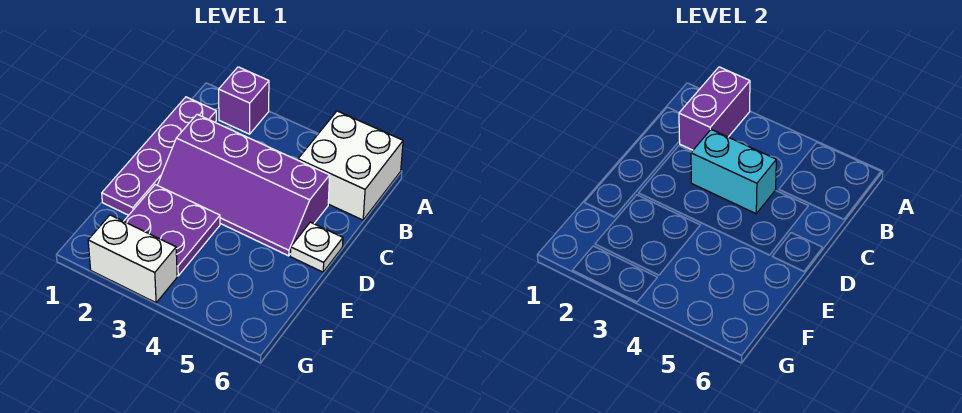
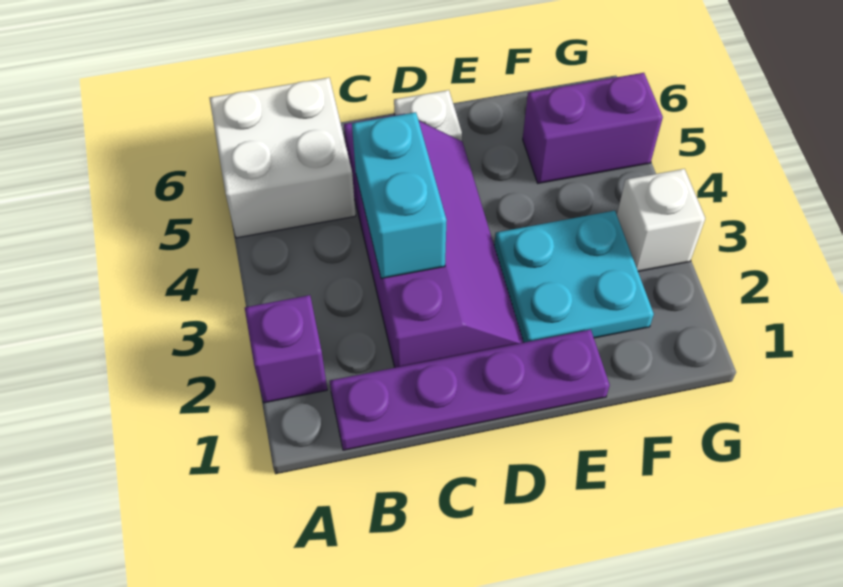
purple brick A2:B2 level 2 -> purple brick F5:G5 level 1
purple plate E2:F3 level 1 -> cyan plate E2:F3 level 1
white brick G2:G3 level 1 -> white brick G3 level 1

